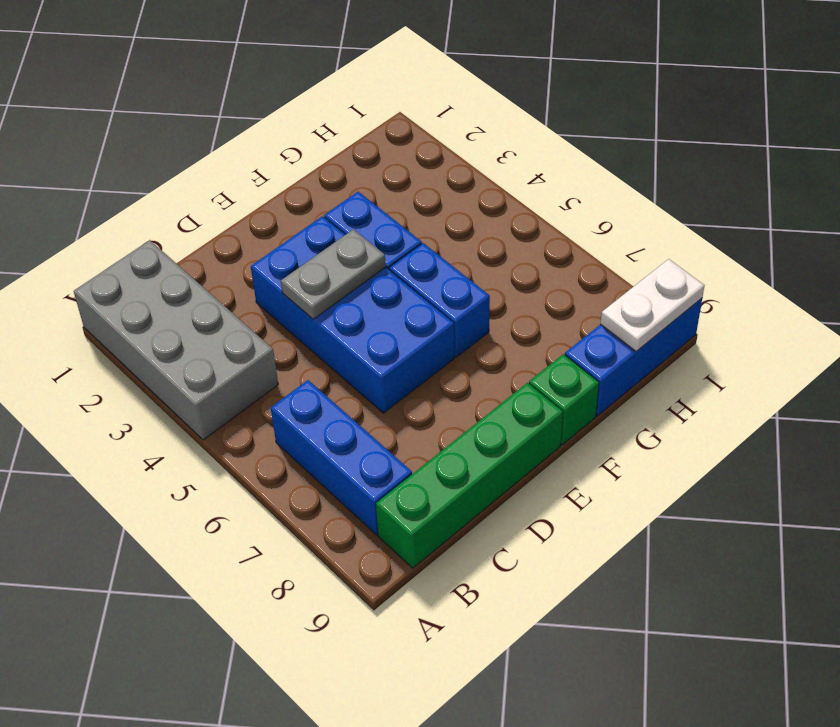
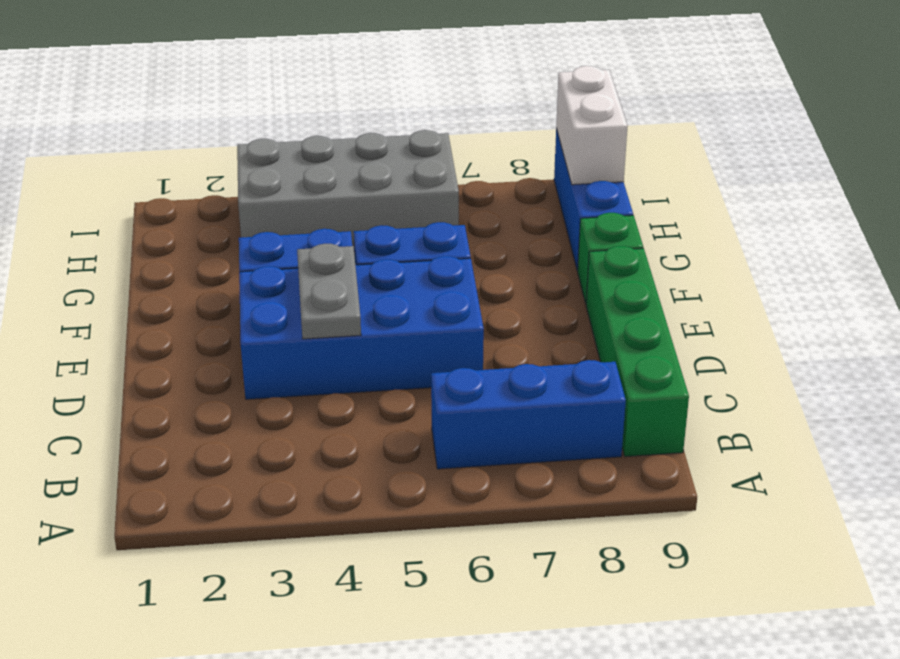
grey brick A1:B4 level 1 -> grey brick H3:I6 level 1
white plate H9:I9 level 2 -> white brick H9:I9 level 2

